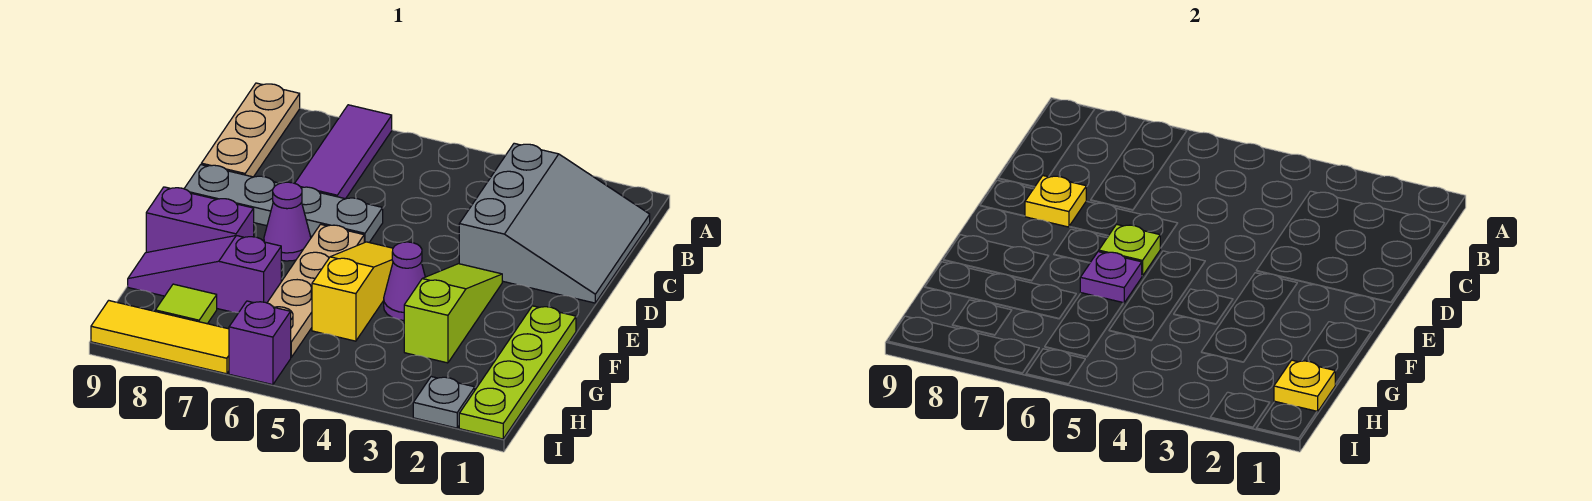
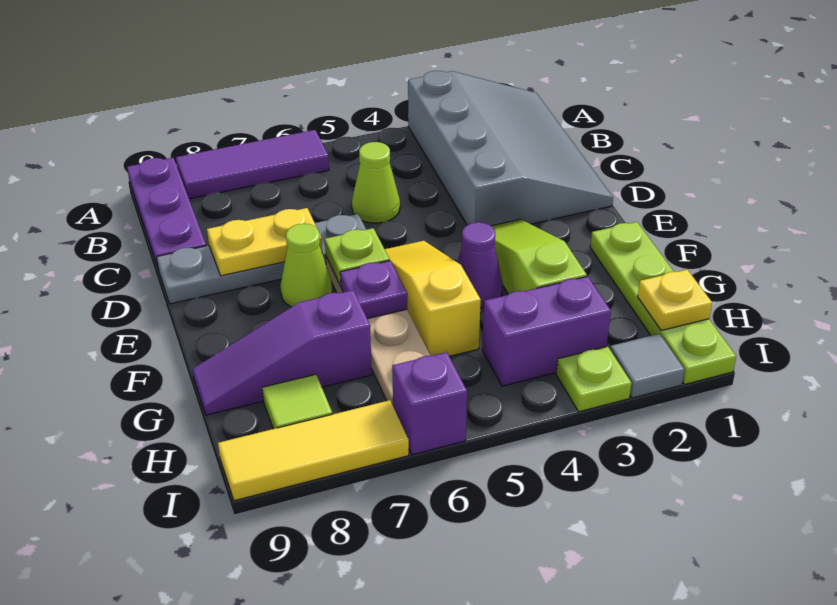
purple tile A7:C7 level 1 -> purple tile A6:A8 level 1
tan plate A9:C9 level 1 -> purple plate A9:C9 level 1
grey slope B1:D3 level 1 top 3 -> grey slope A1:D3 level 1 top 3
none -> lime cone C5 level 1
yellow plate D8 level 2 -> yellow plate D7:D8 level 2
purple cone E7 level 1 -> lime cone E7 level 1
purple brick F8:F9 level 1 -> purple brick H3:H4 level 1
grey plate I2 level 1 -> grey tile I2 level 1
none -> lime plate I3 level 1

